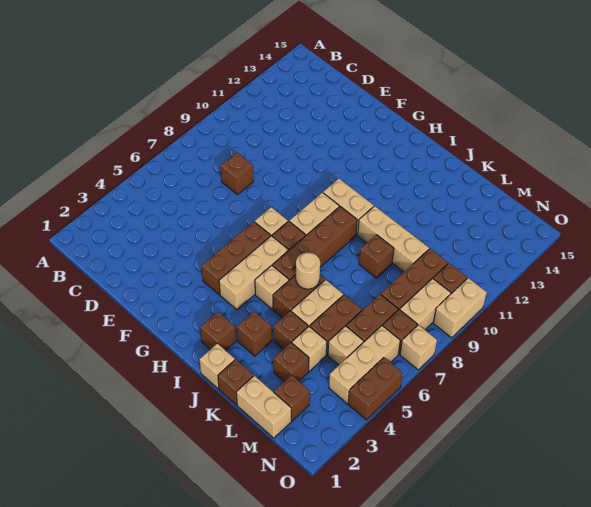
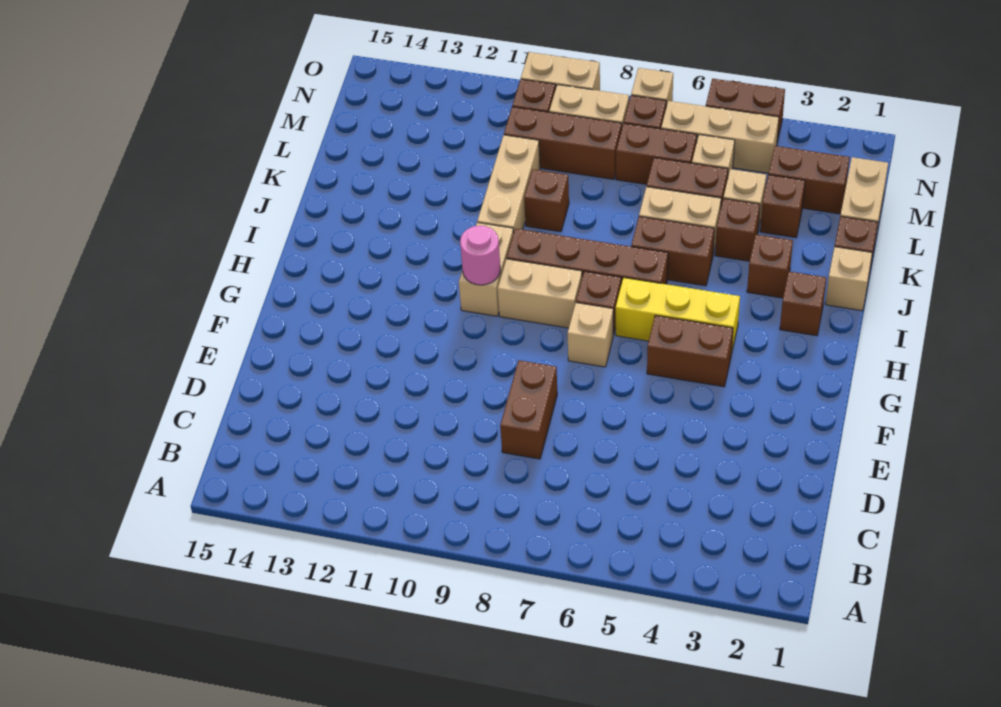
brown brick D8 level 1 -> brown brick D8:E8 level 1
brown brick G4:G6 level 1 -> brown brick G4:G5 level 1
tan brick H4:H6 level 1 -> yellow brick H4:H6 level 1
none -> pink round brick H10 level 2
tan brick I5 level 1 -> none
tan round brick J6 level 2 -> none
brown brick M2 level 1 -> brown brick M2:M3 level 1

